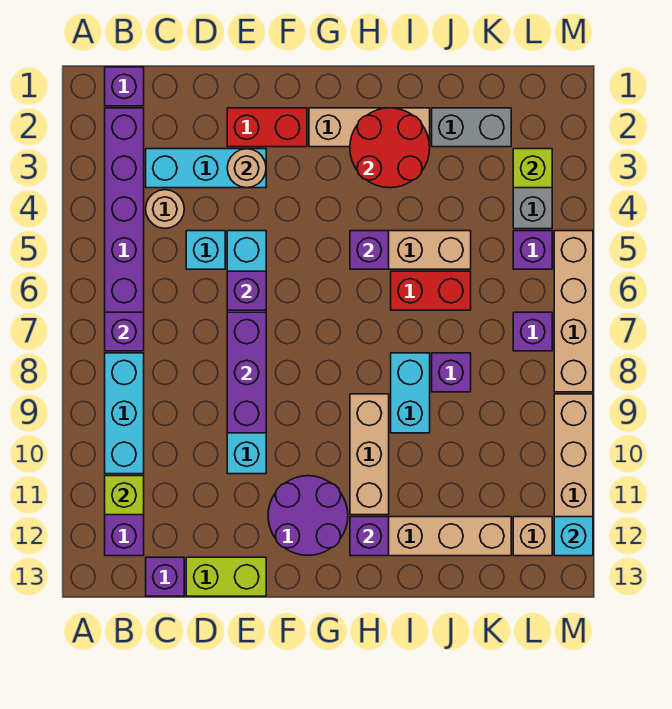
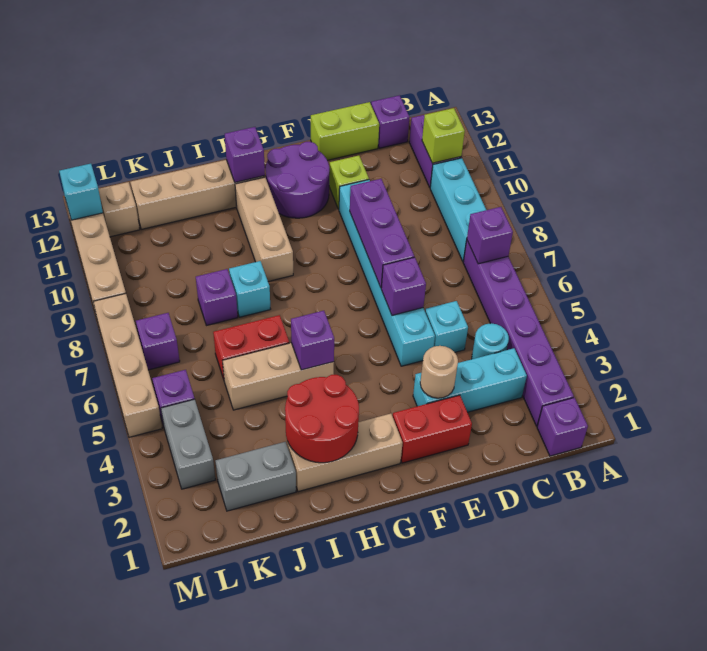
tan round brick C4 level 1 -> cyan round brick C4 level 1
cyan brick I8:I9 level 1 -> cyan brick I8 level 1
lime brick L3 level 2 -> lime brick E11 level 1

